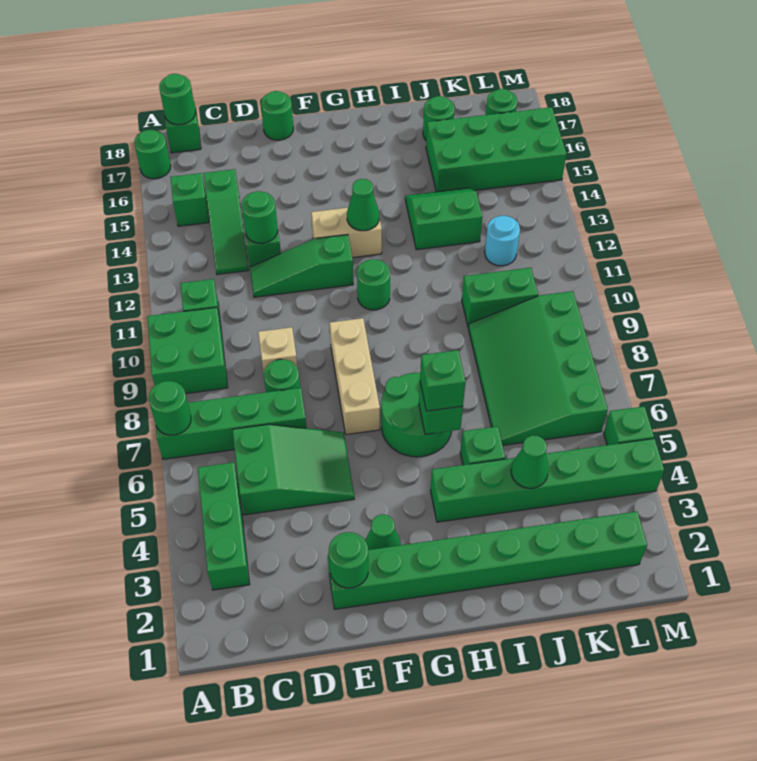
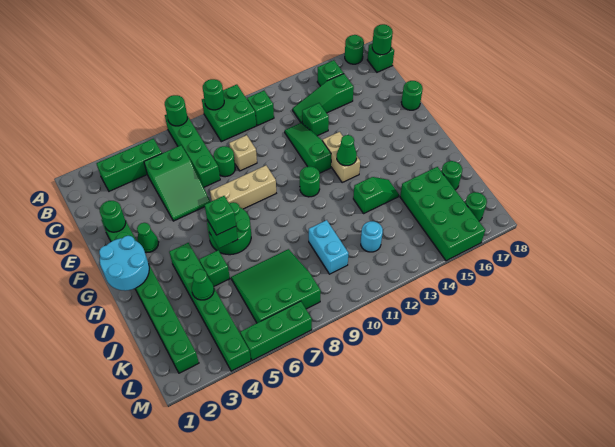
green round brick D13 level 2 -> green round brick A9 level 2
none -> cyan round brick G1:H2 level 2
green slope I13:J14 level 1 top 13 -> green slope I13:I14 level 1 top 13
green slope J6:L9 level 1 top L -> green slope J6:L8 level 1 top L
green brick J10:K10 level 1 -> cyan brick J10:K10 level 1
green brick M5 level 1 -> green brick M5:M7 level 1

